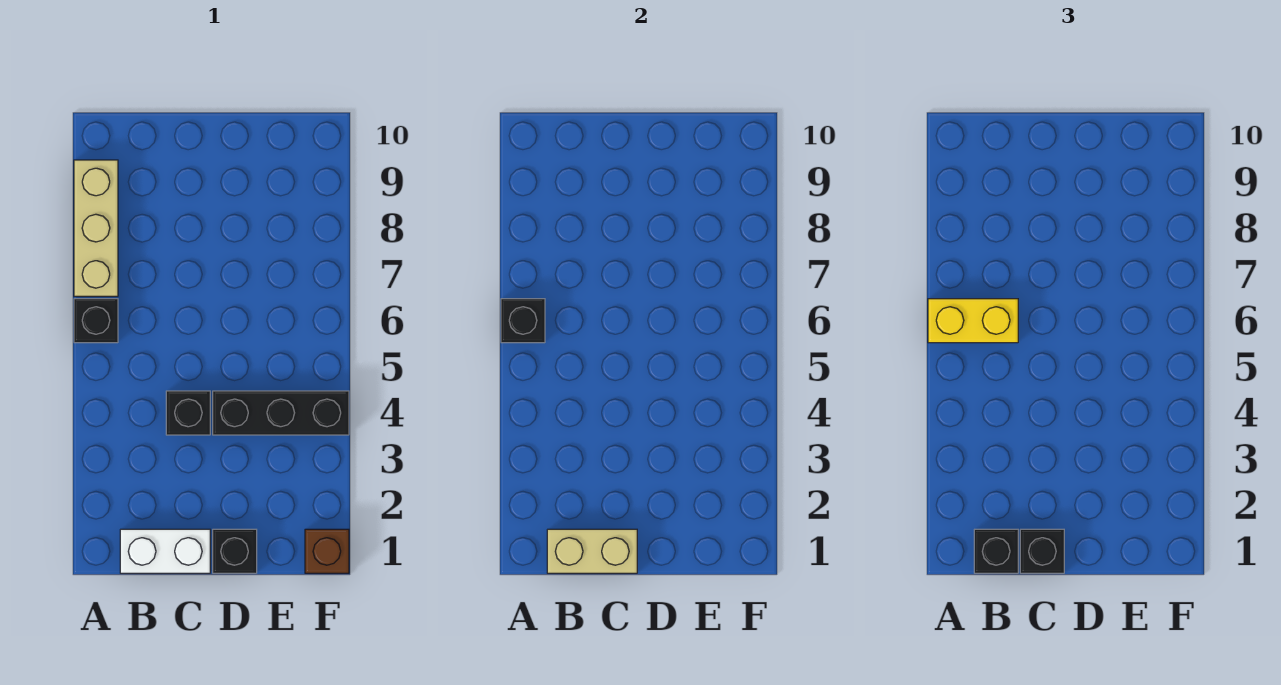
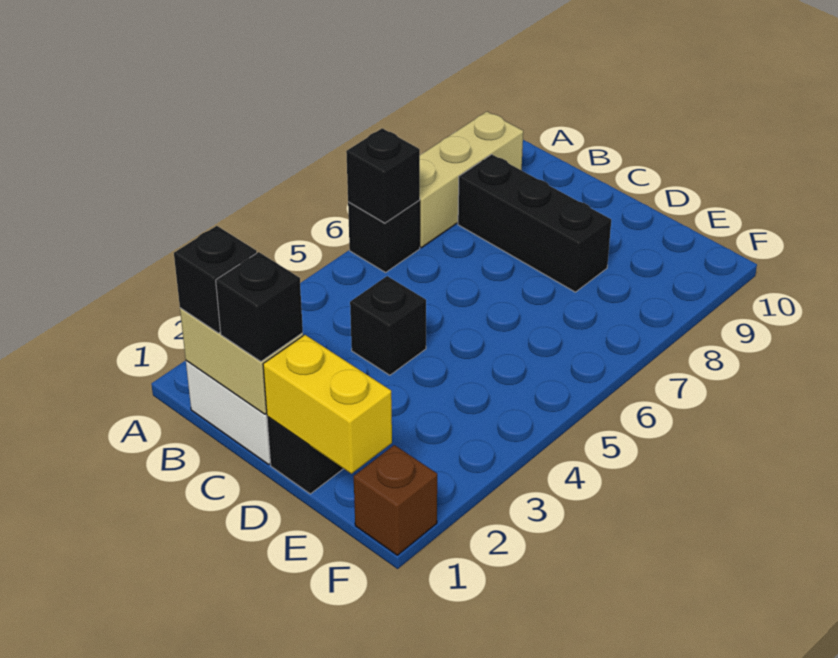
yellow brick A6:B6 level 3 -> yellow brick D1:E1 level 2
black brick D4:F4 level 1 -> black brick B8:D8 level 1

